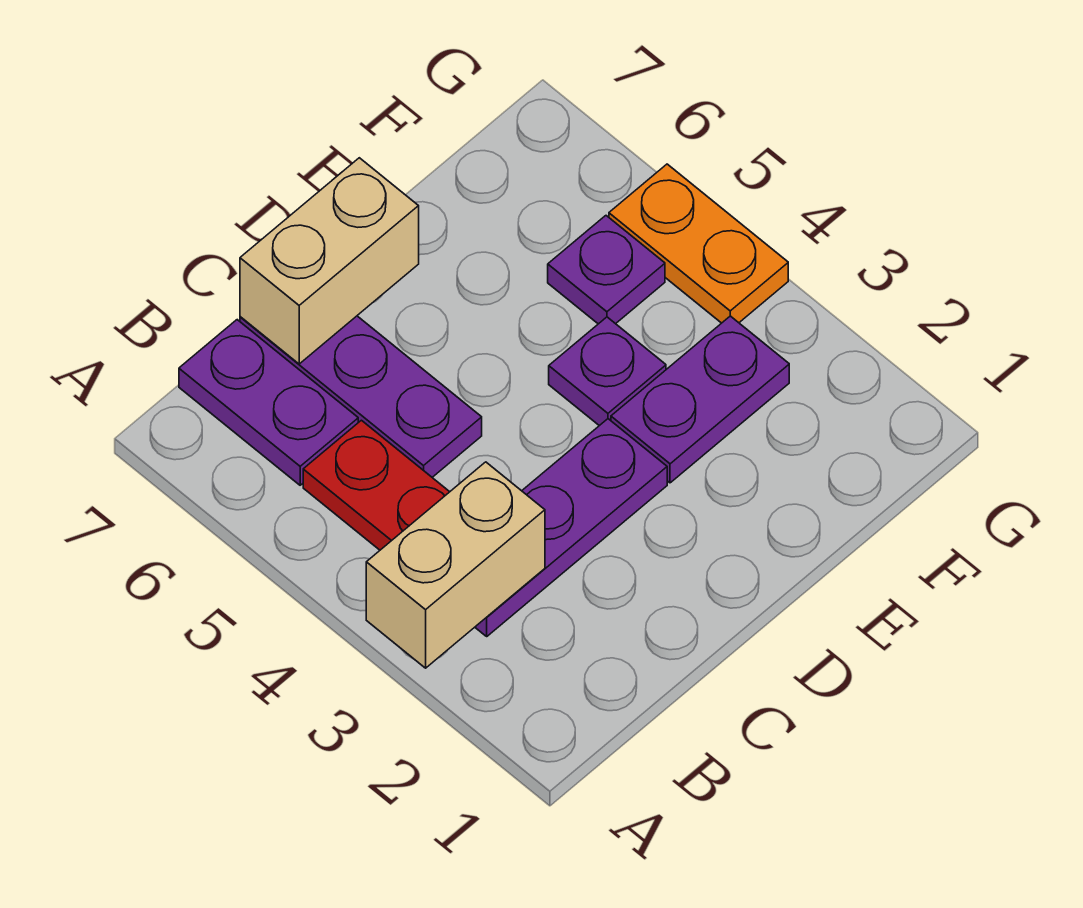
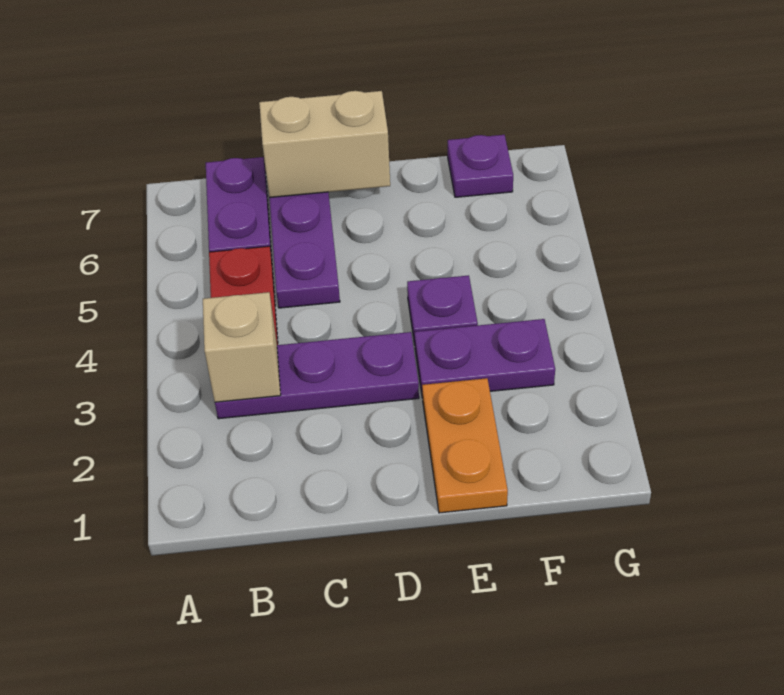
tan brick A3:B3 level 2 -> tan brick B3 level 2
purple plate F5 level 1 -> purple plate F7 level 1
orange plate G4:G5 level 1 -> orange plate E1:E2 level 1

